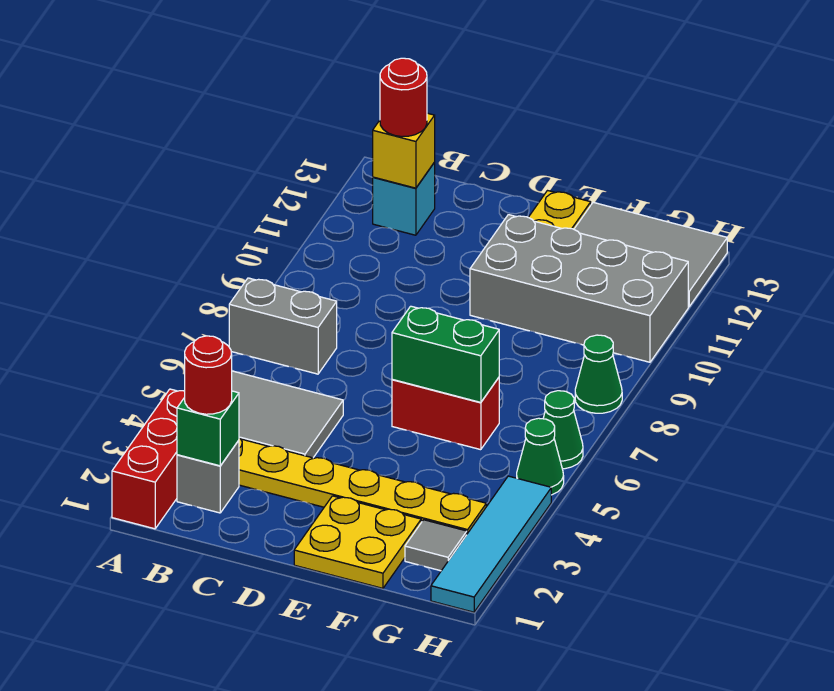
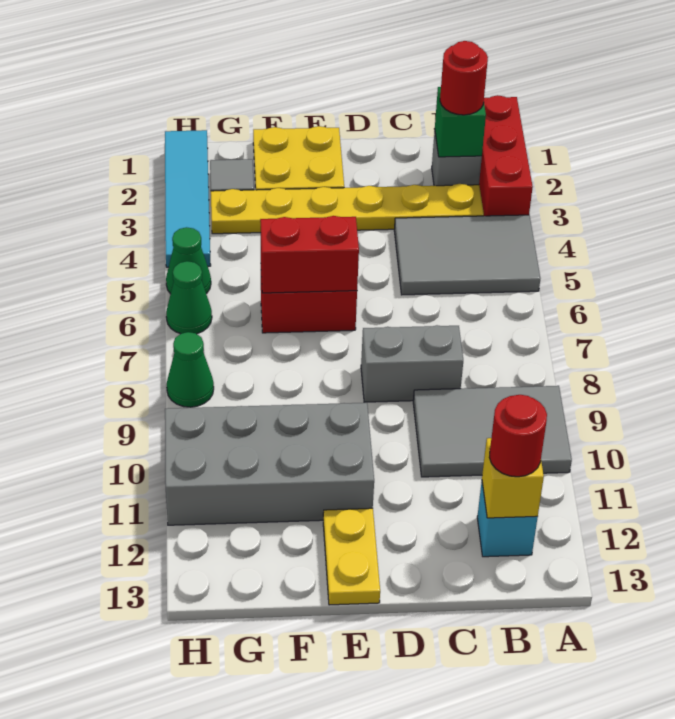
grey brick A7:B7 level 1 -> grey brick C8:D8 level 1
green brick E6:F6 level 2 -> red brick E6:F6 level 2
grey tile F12:H13 level 1 -> grey tile A9:C10 level 1

